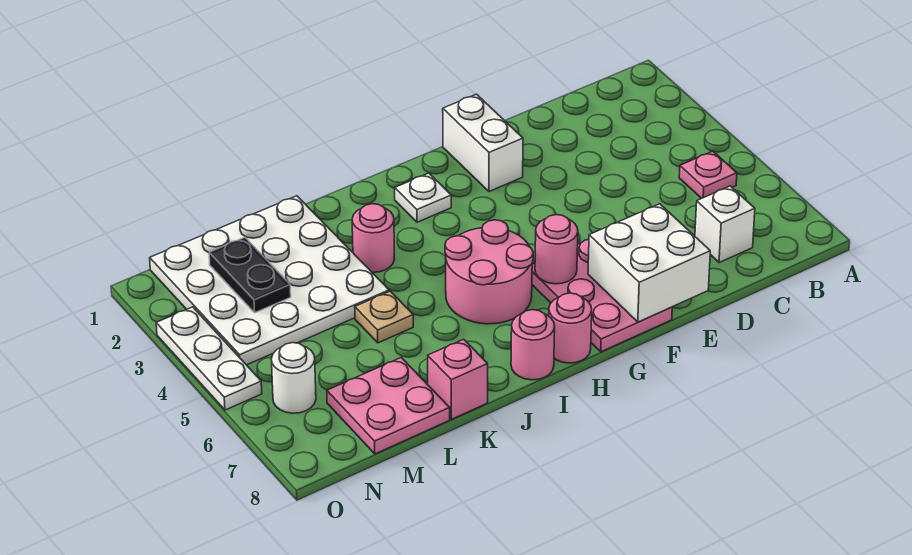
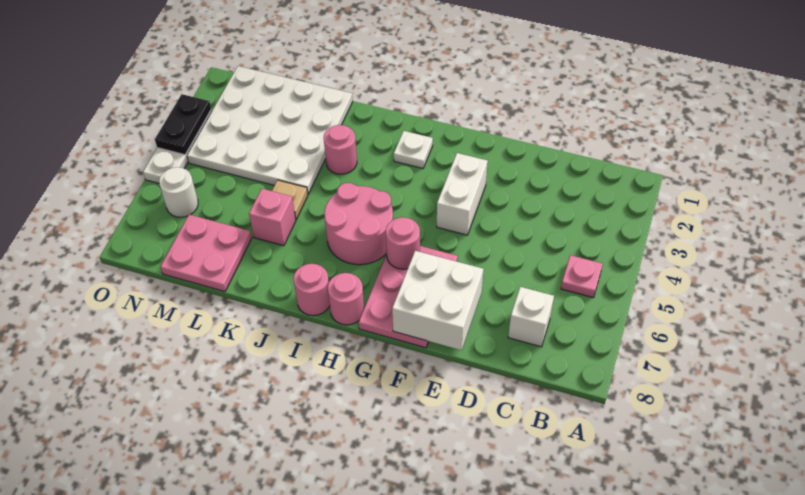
white brick F1:F2 level 1 -> white brick F3:F4 level 1
pink brick K8 level 1 -> pink brick K6 level 1
black plate M2:M3 level 2 -> black plate O3:O4 level 2

